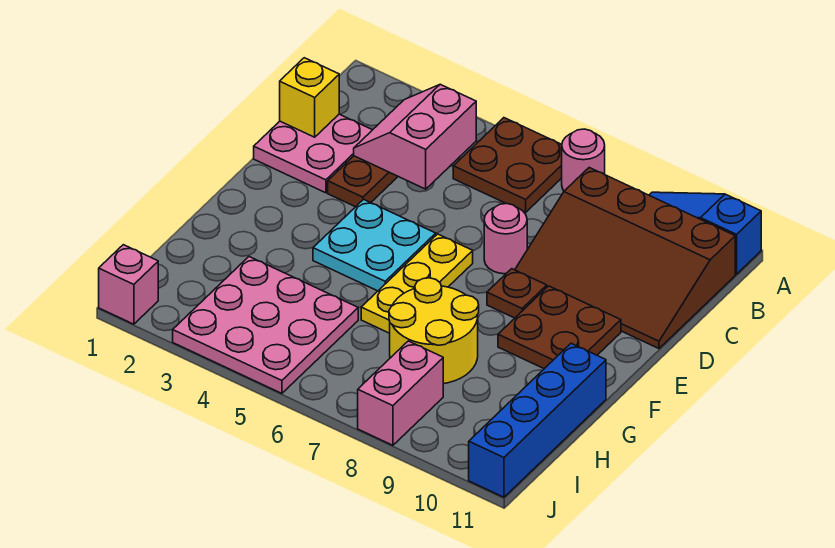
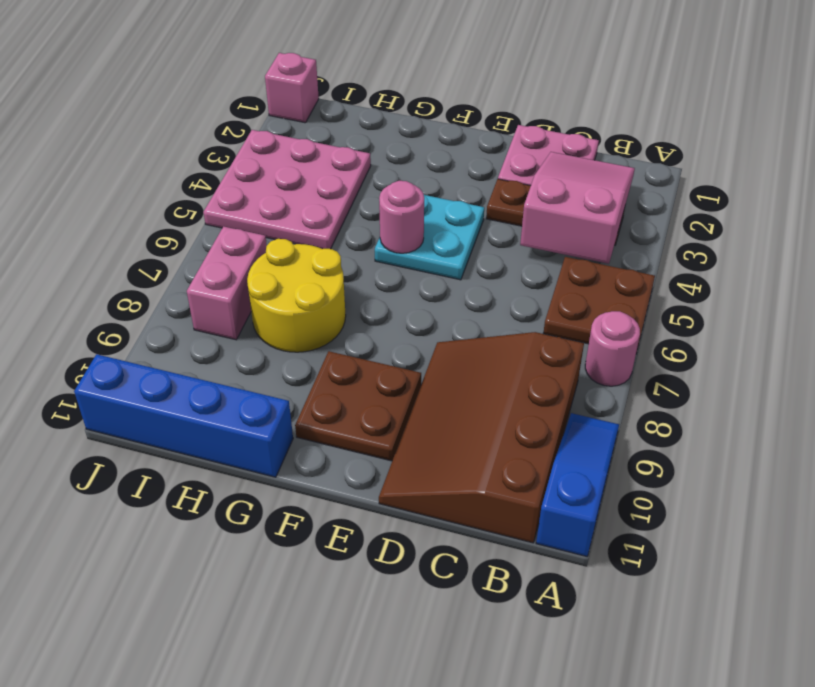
pink slope B3:C4 level 2 top 4 -> pink slope B2:C4 level 2 top 4
yellow brick C1 level 2 -> none
pink round brick D7 level 1 -> pink round brick F5 level 2
yellow plate E6:G6 level 1 -> none
brown plate E8 level 1 -> none
pink brick I8:J8 level 1 -> pink brick I7:I8 level 1

